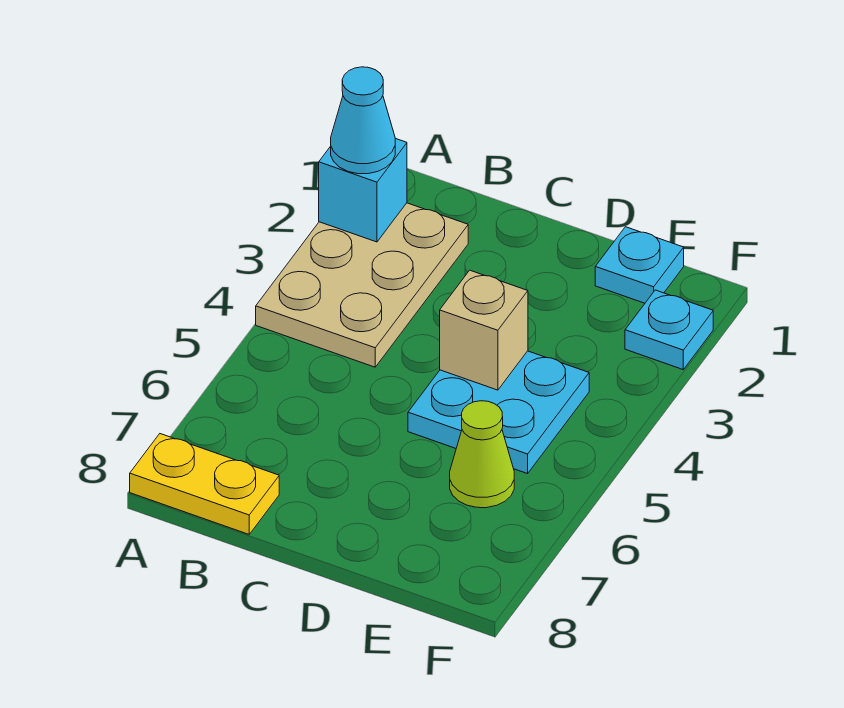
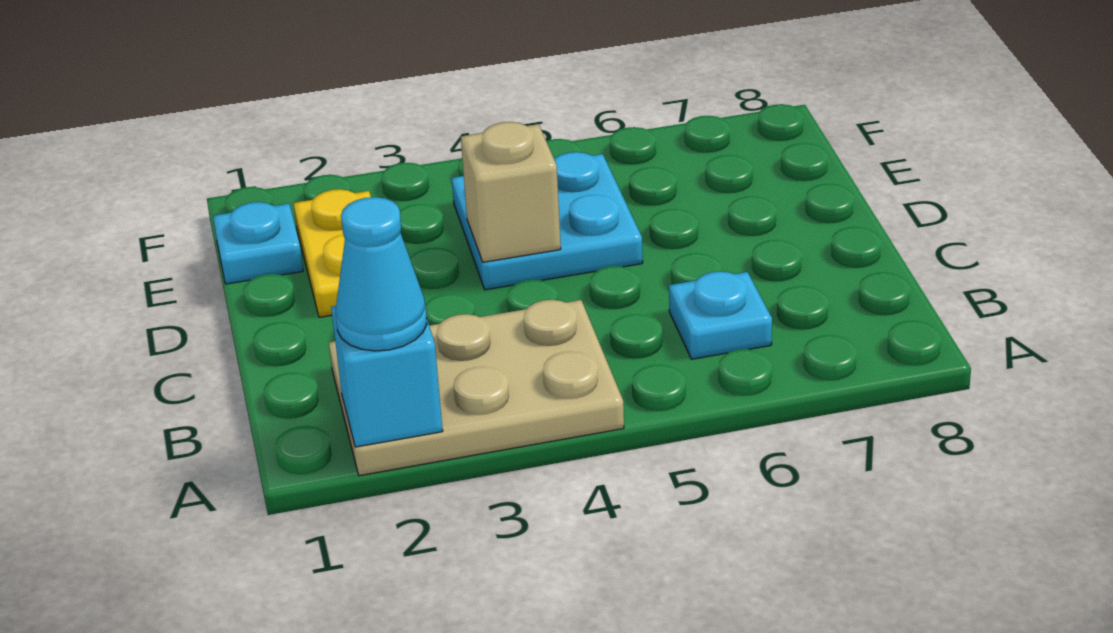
yellow plate A8:B8 level 1 -> yellow plate D2:E2 level 1
lime cone E6 level 1 -> none
cyan plate F2 level 1 -> cyan plate B6 level 1

